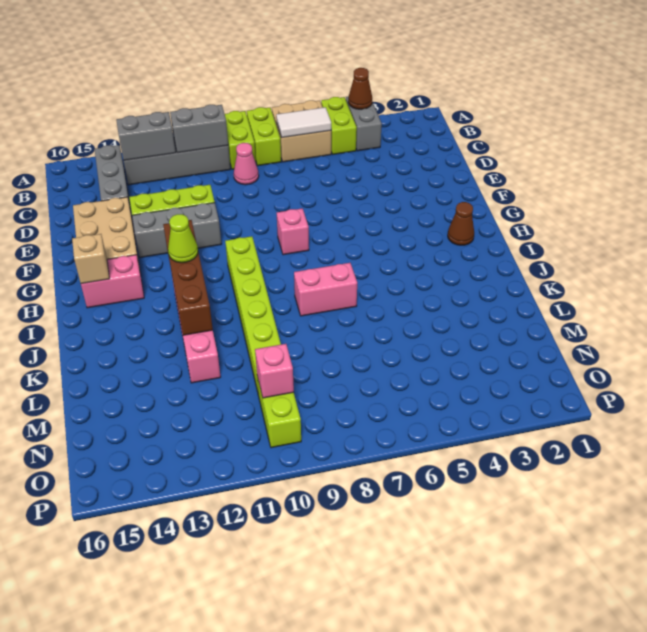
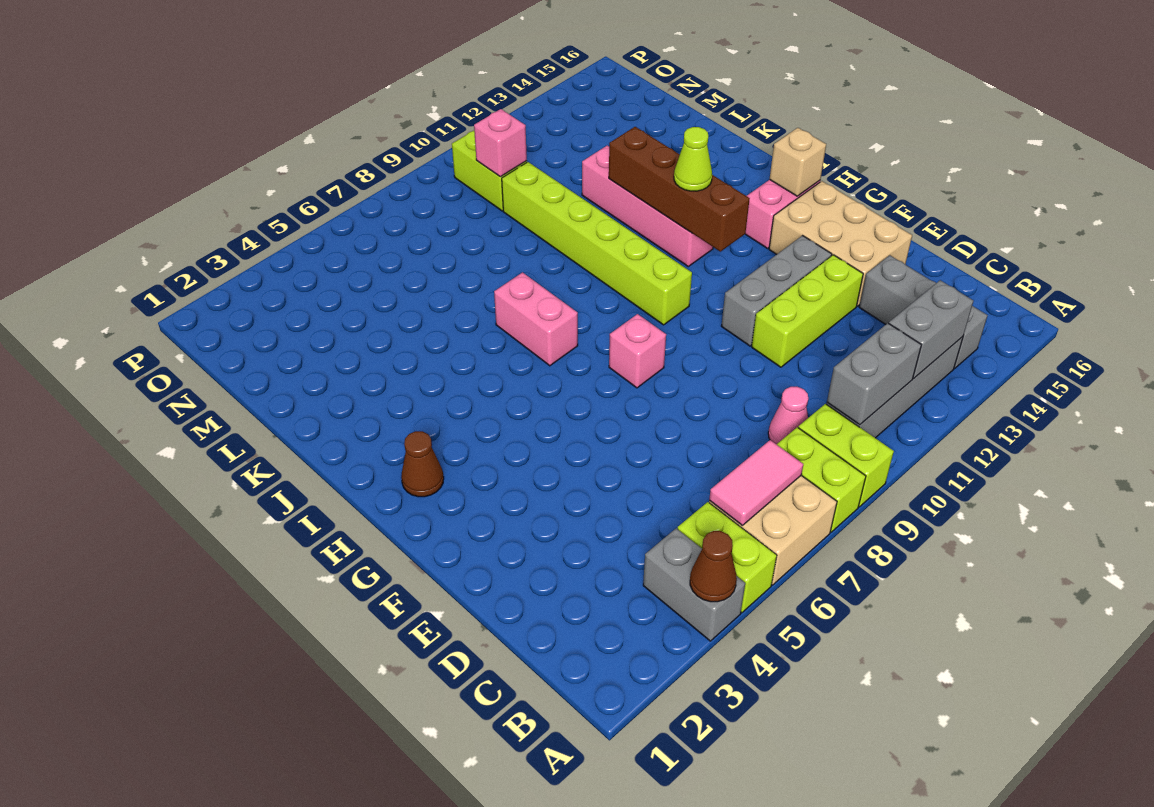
white tile B6:B7 level 2 -> pink tile B6:B7 level 2
pink brick J7:J8 level 1 -> pink brick I7:J7 level 1

